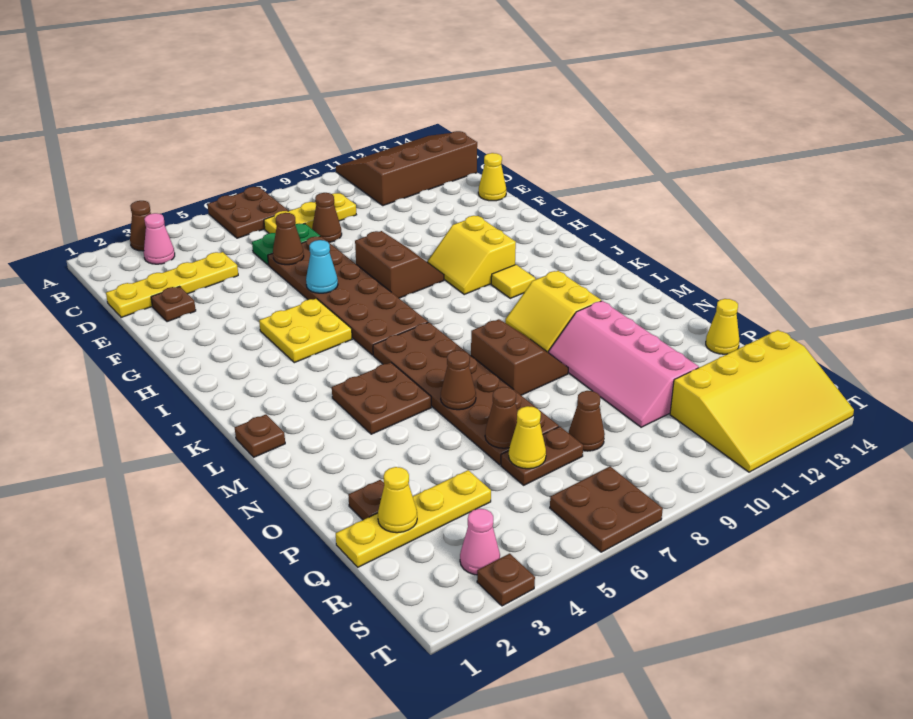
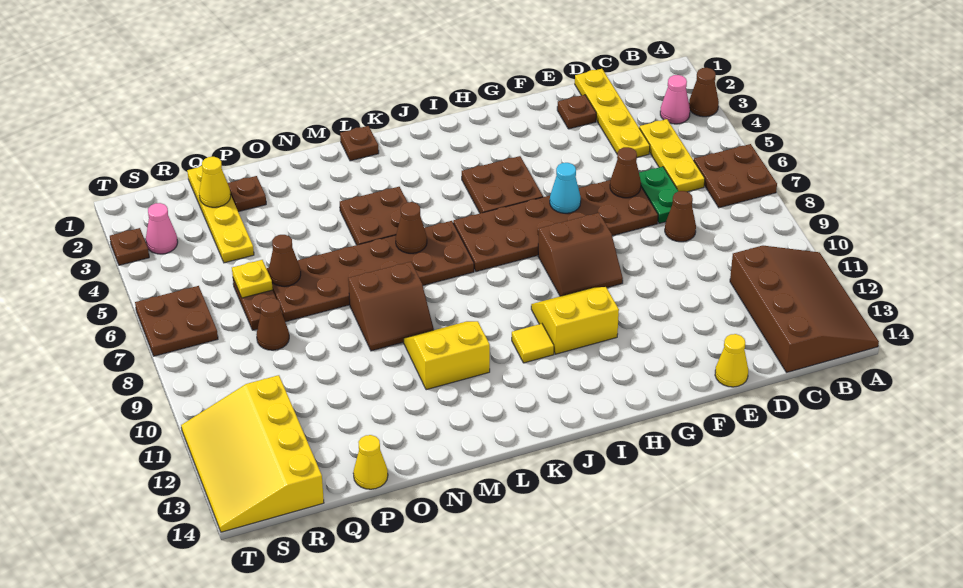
yellow plate C7:C9 level 1 -> yellow plate C4:C6 level 1
yellow plate H4:I5 level 1 -> brown plate H4:I5 level 1
brown cone N6 level 2 -> brown cone L6 level 2
pink slope N10:Q11 level 1 top 11 -> none
yellow cone Q6 level 2 -> yellow plate Q6 level 2

